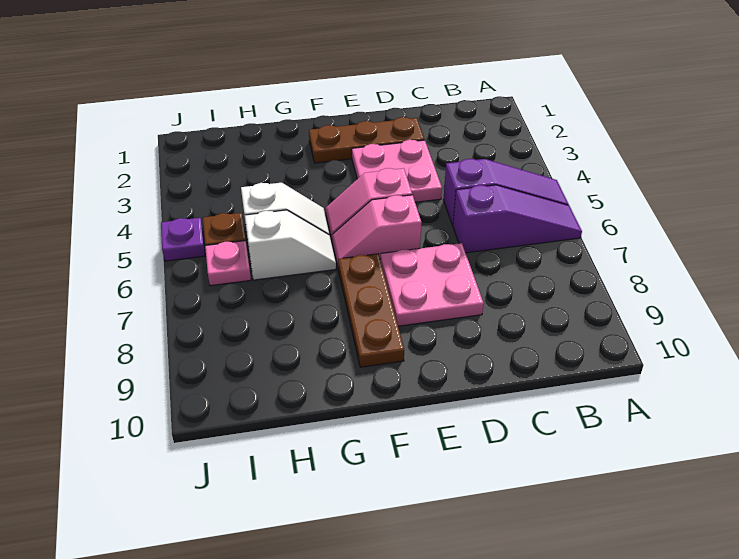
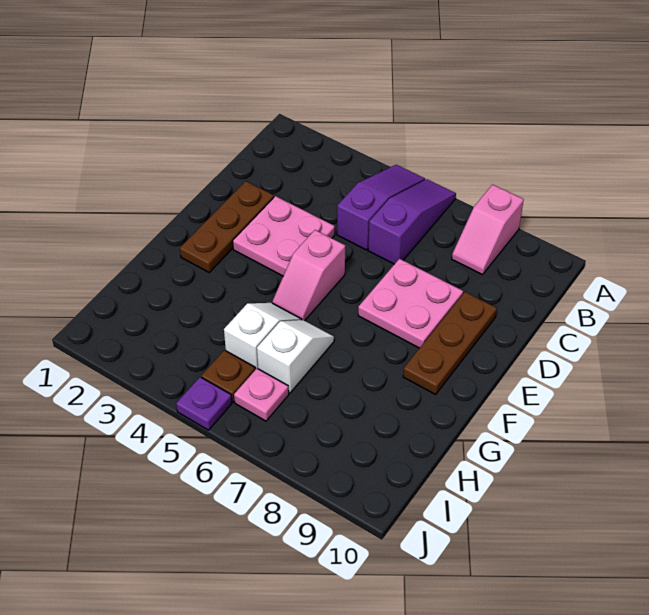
pink slope E6:F6 level 1 top E -> pink slope A8:B8 level 1 top A
brown plate F7:F9 level 1 -> brown plate D9:F9 level 1

